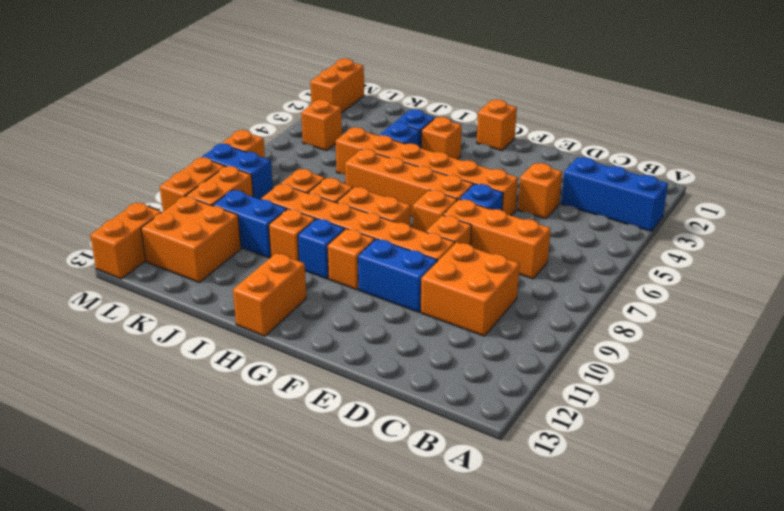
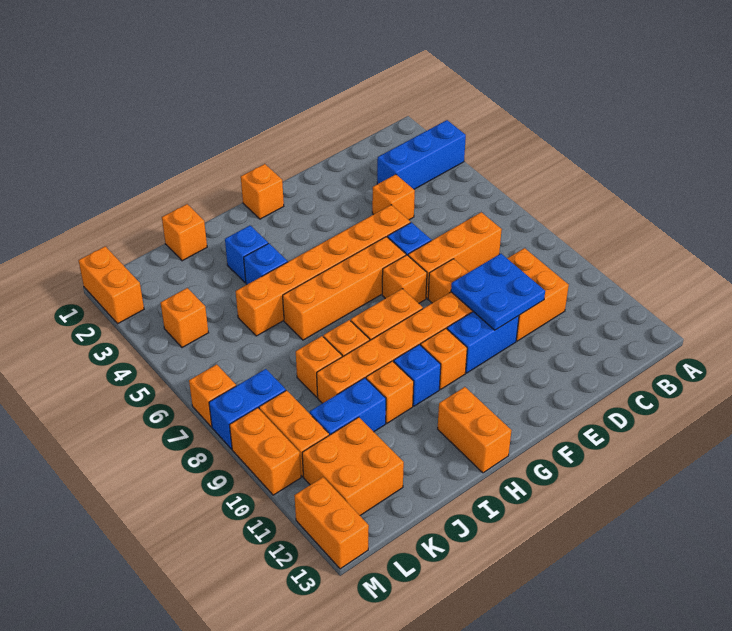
none -> blue plate D9:E10 level 2
orange brick H3 level 1 -> orange brick J1 level 1

